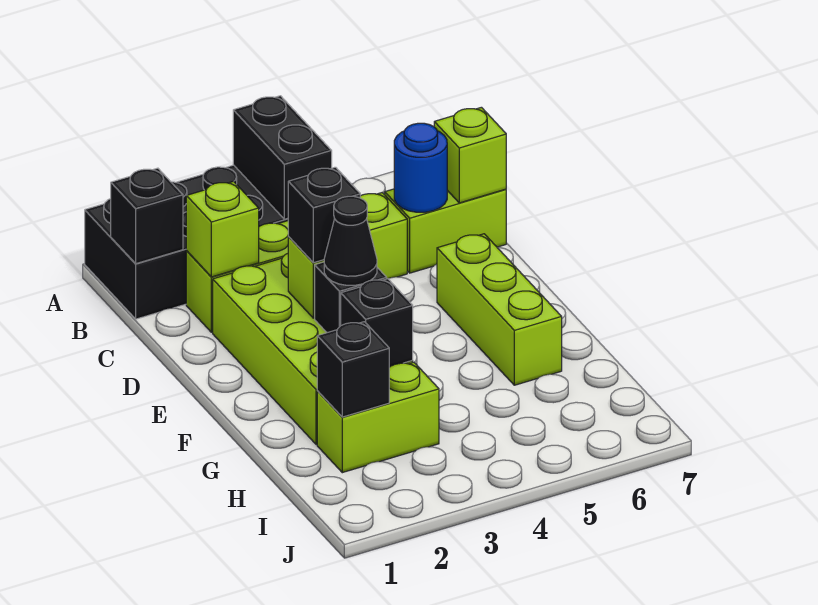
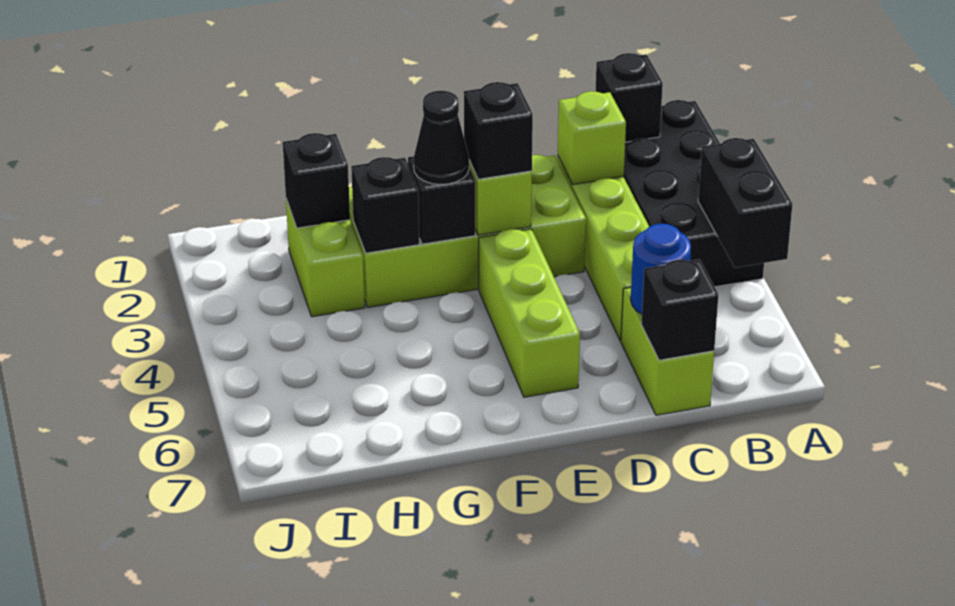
black brick A4:B4 level 2 -> black brick A4:A5 level 2
lime brick C7 level 2 -> black brick C7 level 2
lime brick E6:G6 level 1 -> lime brick E4:E6 level 1

